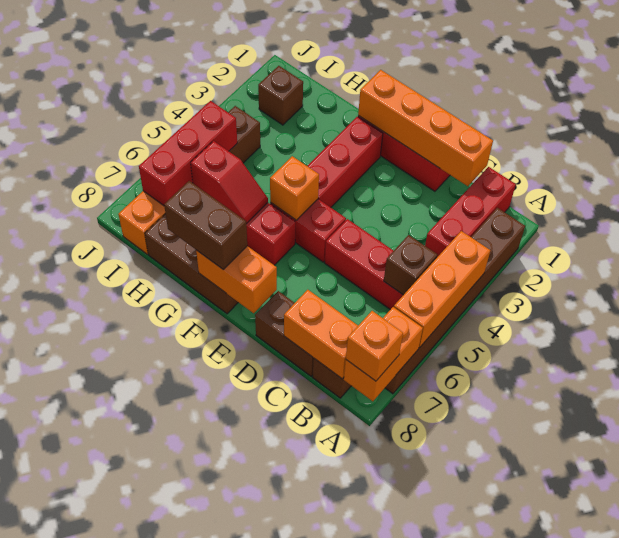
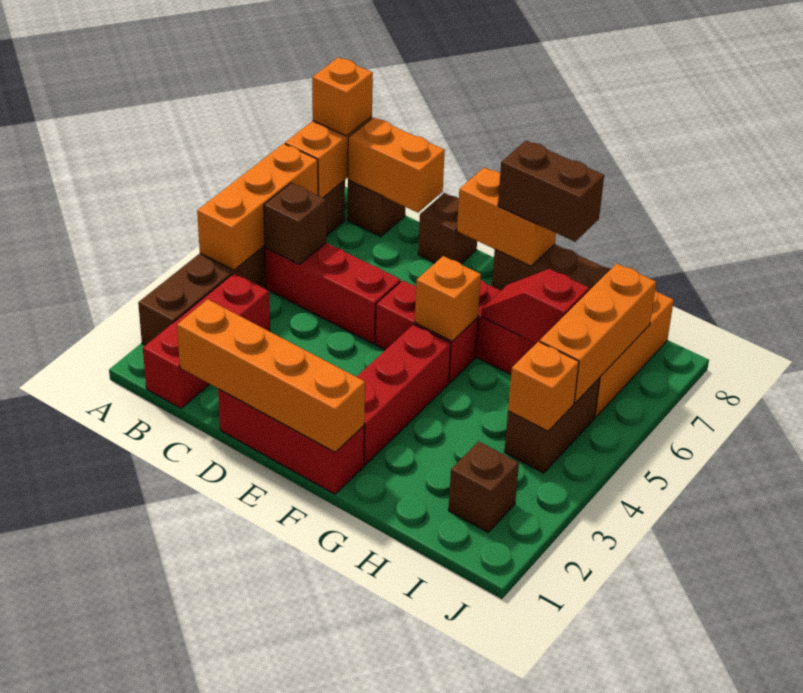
brown brick C8:D8 level 1 -> brown brick D8 level 1
none -> orange brick I4 level 2
red brick I5:I7 level 2 -> orange brick I5:I7 level 2

